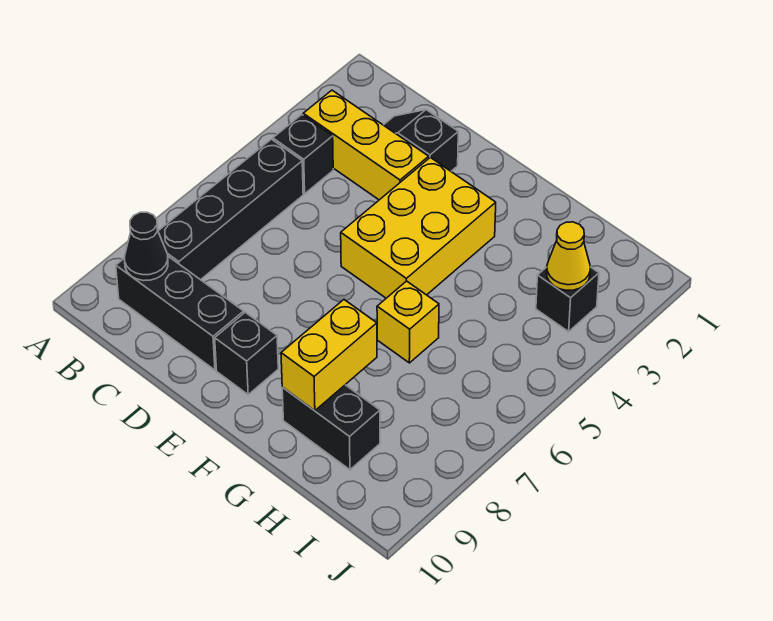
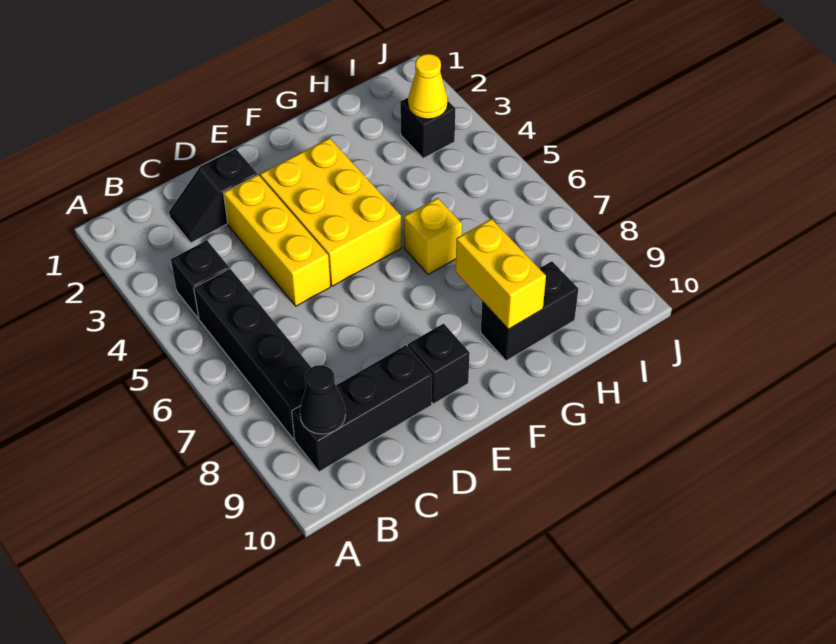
yellow brick B3:D3 level 1 -> yellow brick D3:D5 level 1

